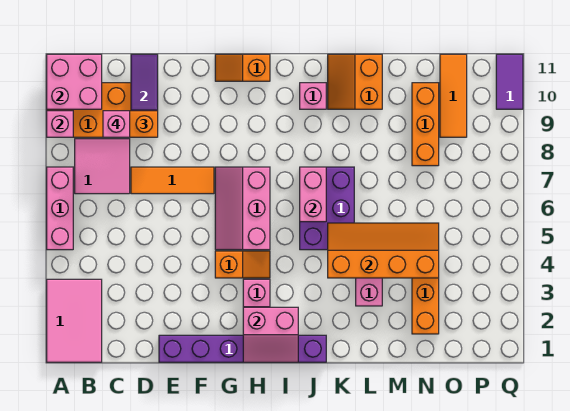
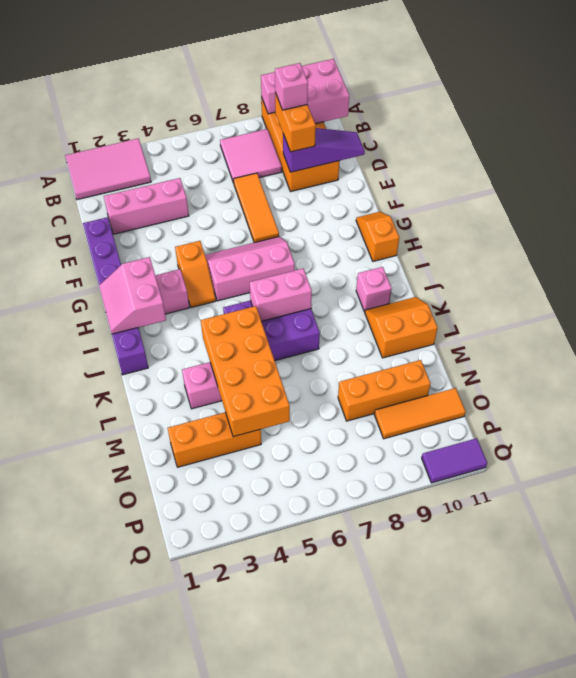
pink brick A5:A7 level 1 -> pink brick D2:D4 level 1
orange slope K4:N5 level 2 top 4 -> orange brick K4:N5 level 2

